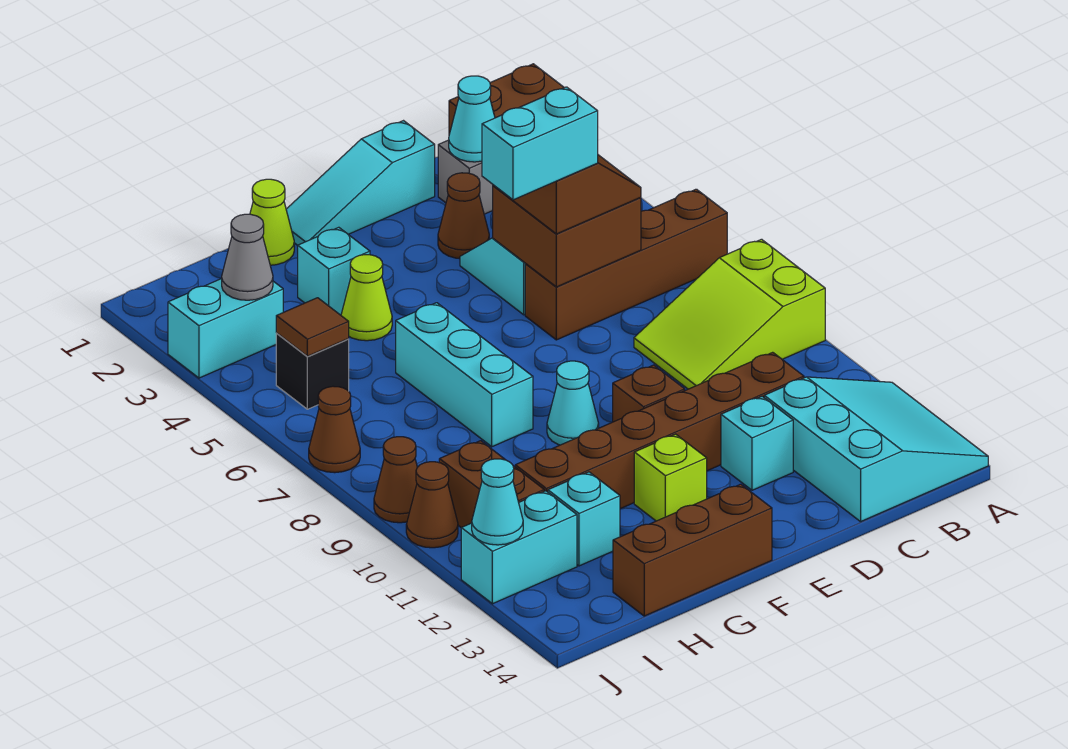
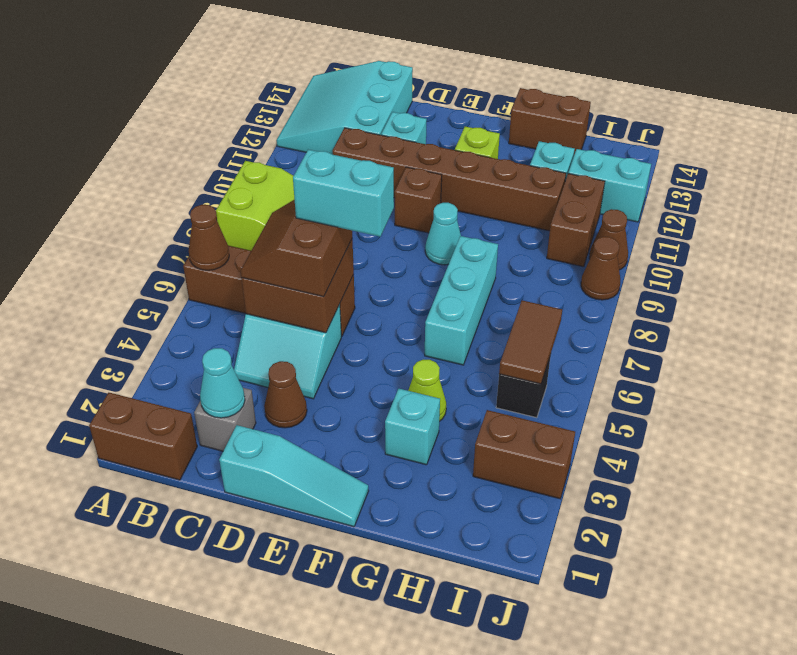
brown brick F14:H14 level 1 -> brown brick G14:H14 level 1
lime cone G1 level 1 -> none
cyan brick I3:J3 level 1 -> brown brick I3:J3 level 1
grey cone I3 level 2 -> none
brown tile I5 level 2 -> brown tile I5:I6 level 2
brown cone J7 level 1 -> brown cone A6 level 2
cyan cone J12 level 2 -> none

